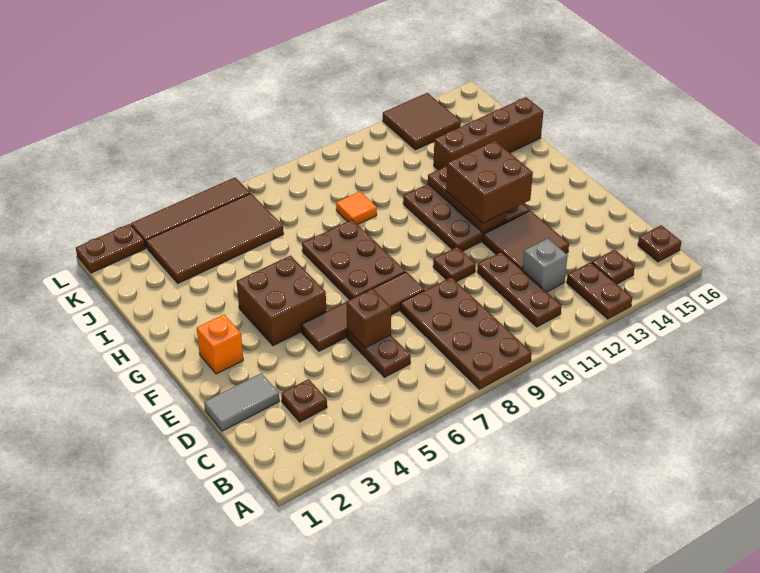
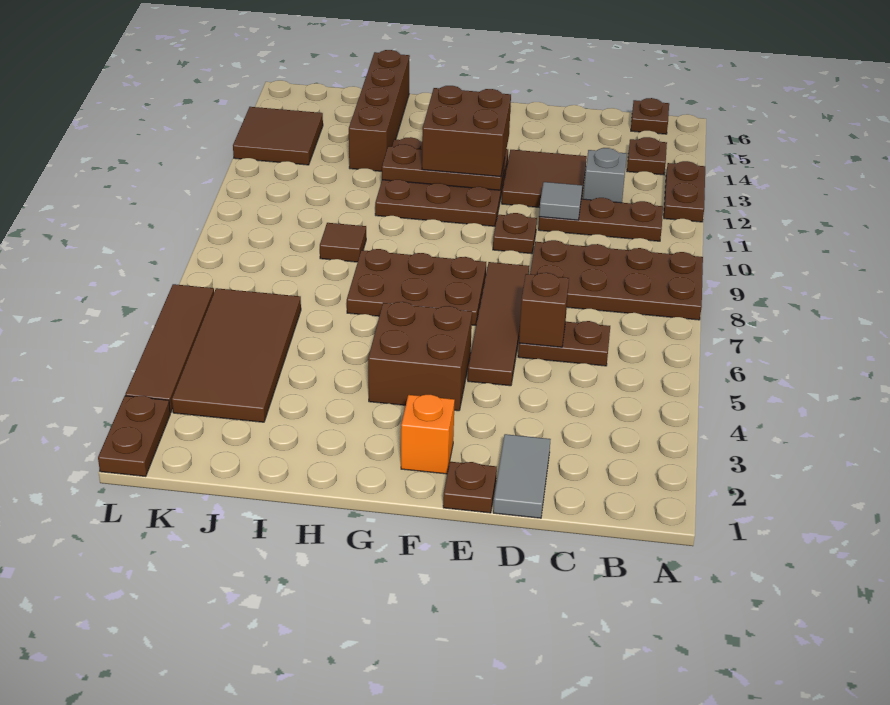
brown plate A13:B13 level 1 -> brown plate A12:A13 level 1
brown plate C3 level 1 -> brown plate E1 level 1
none -> grey tile D11 level 2
orange tile I9 level 1 -> brown tile I9 level 1

